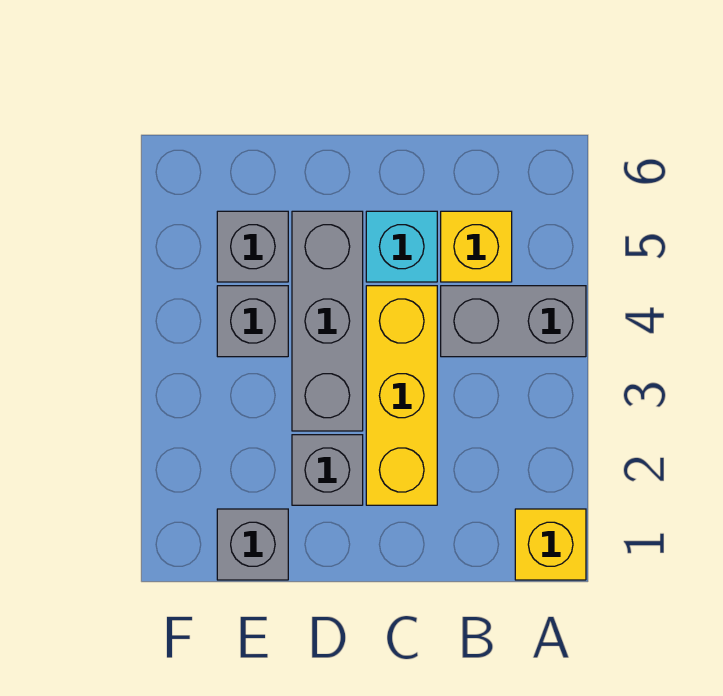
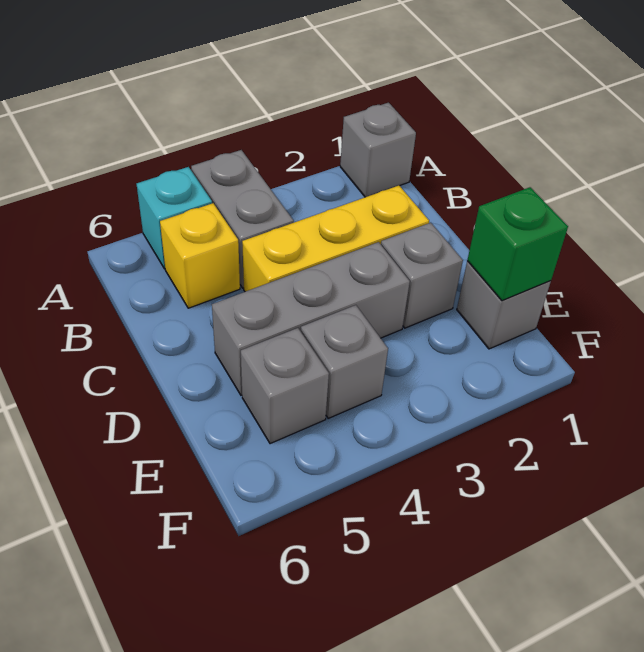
yellow brick A1 level 1 -> grey brick A1 level 1
cyan brick C5 level 1 -> cyan brick A5 level 1
none -> green brick E1 level 2

